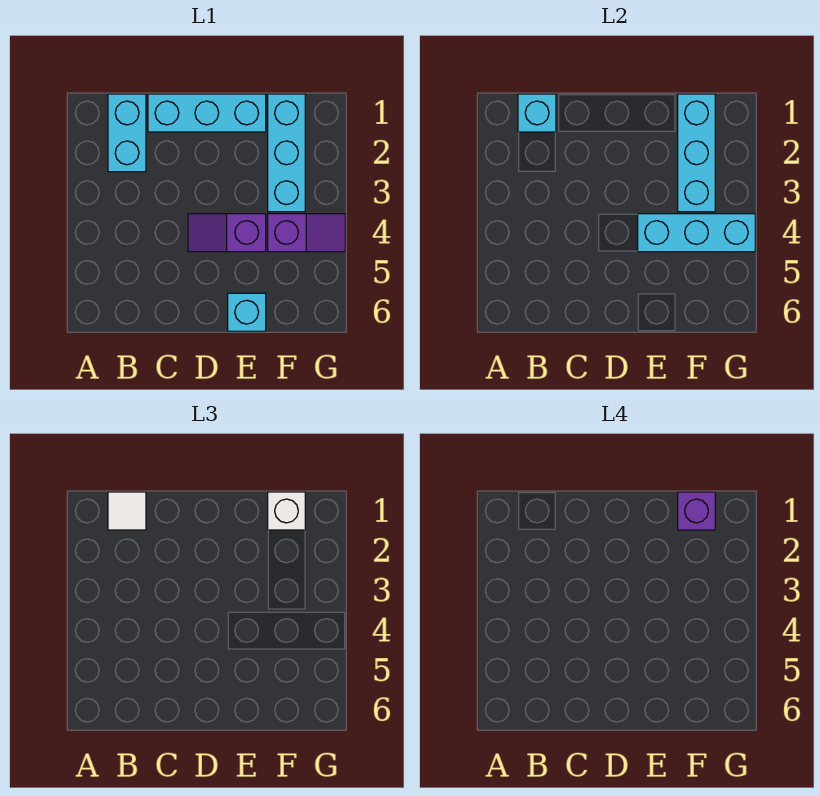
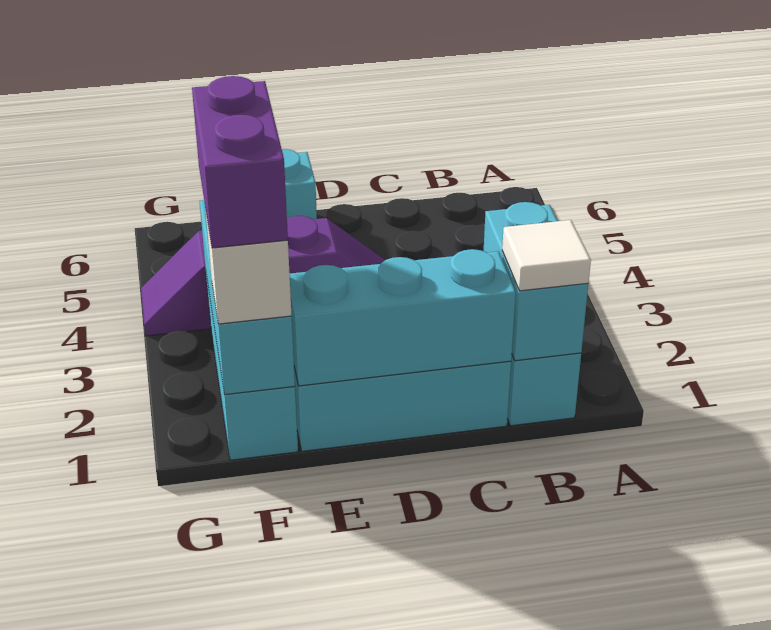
cyan brick B1 level 2 -> cyan brick B1:B2 level 2
cyan brick E4:G4 level 2 -> cyan brick C1:E1 level 2
purple brick F1 level 4 -> purple brick F1:F2 level 4

